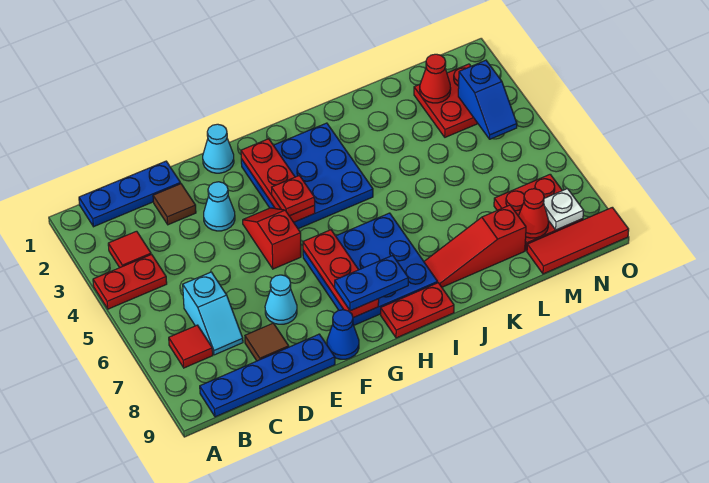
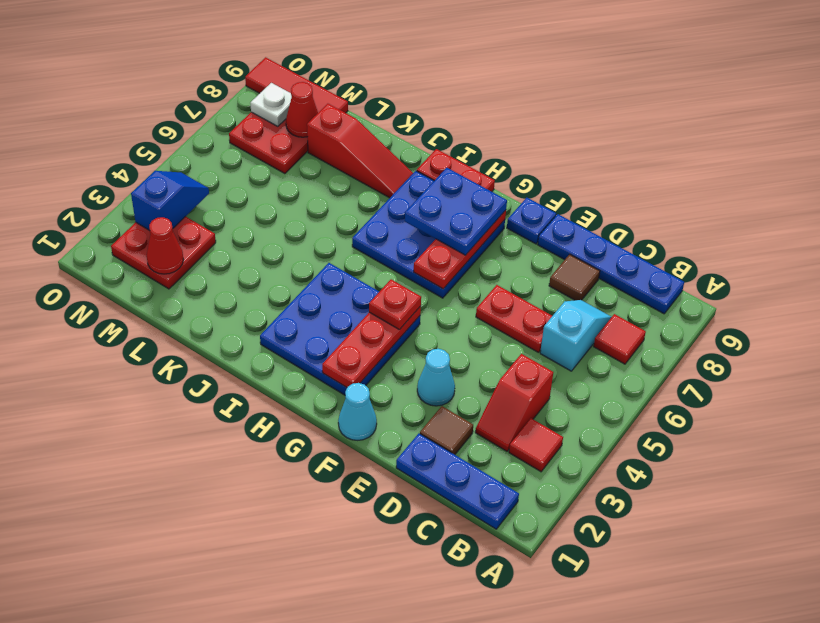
red plate A4:B4 level 1 -> red plate D6:E6 level 1
cyan cone E7 level 1 -> none
red slope F4:F5 level 1 top 5 -> red slope C3:C4 level 1 top 4
blue cone F9 level 1 -> blue plate F9 level 1
blue plate G8:H8 level 3 -> blue plate G7:H8 level 3

